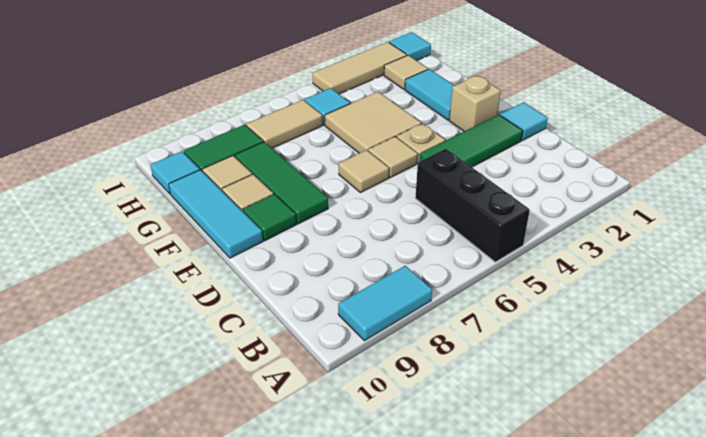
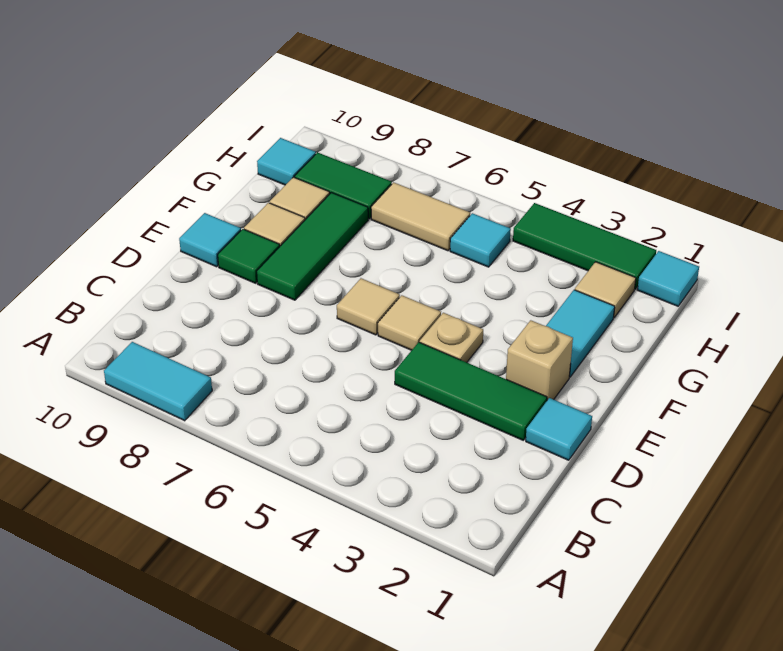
black brick A5:C5 level 1 -> none
cyan tile E10:G10 level 1 -> cyan tile E10 level 1
tan tile F4:G5 level 1 -> none
tan tile I2:I4 level 1 -> green tile I2:I4 level 1

